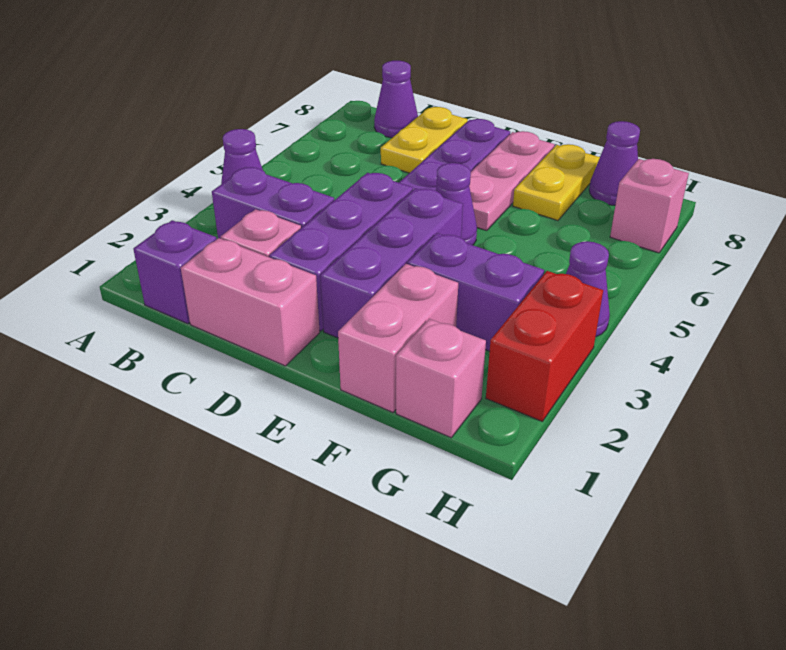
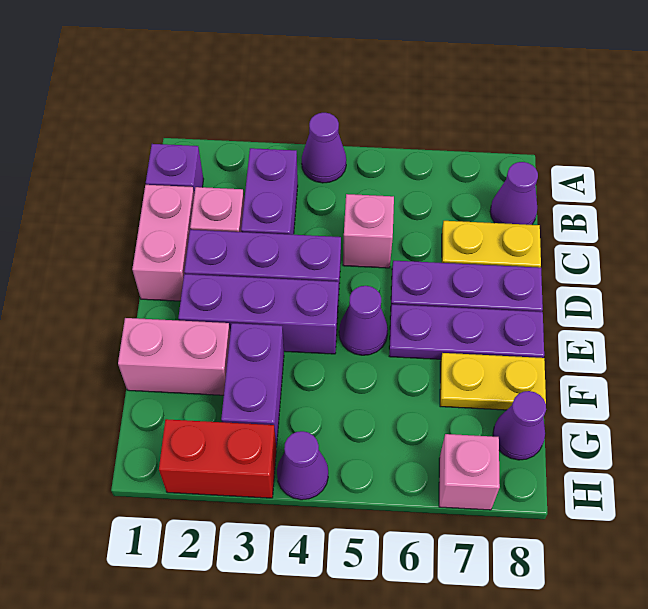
pink plate E6:E8 level 1 -> purple plate E6:E8 level 1
pink brick G1 level 1 -> pink brick C5 level 1

